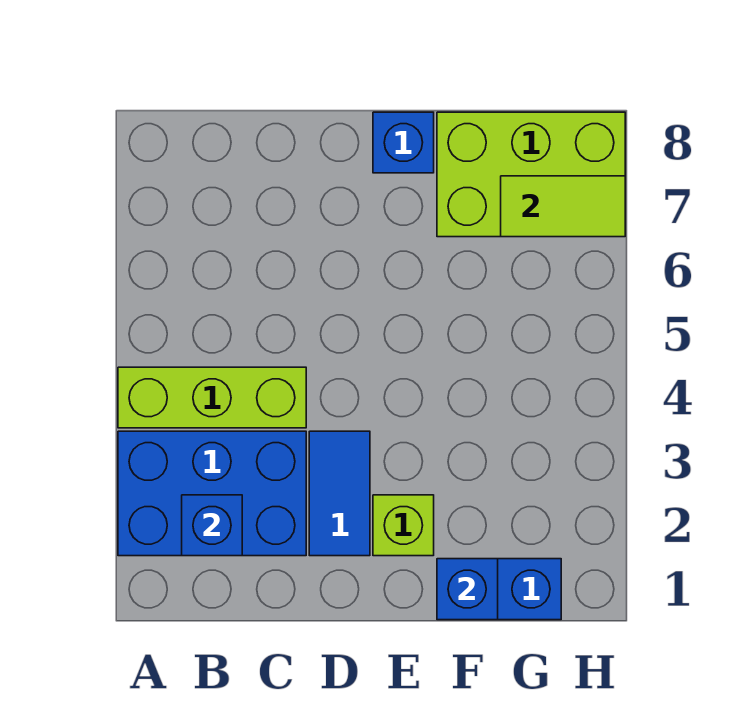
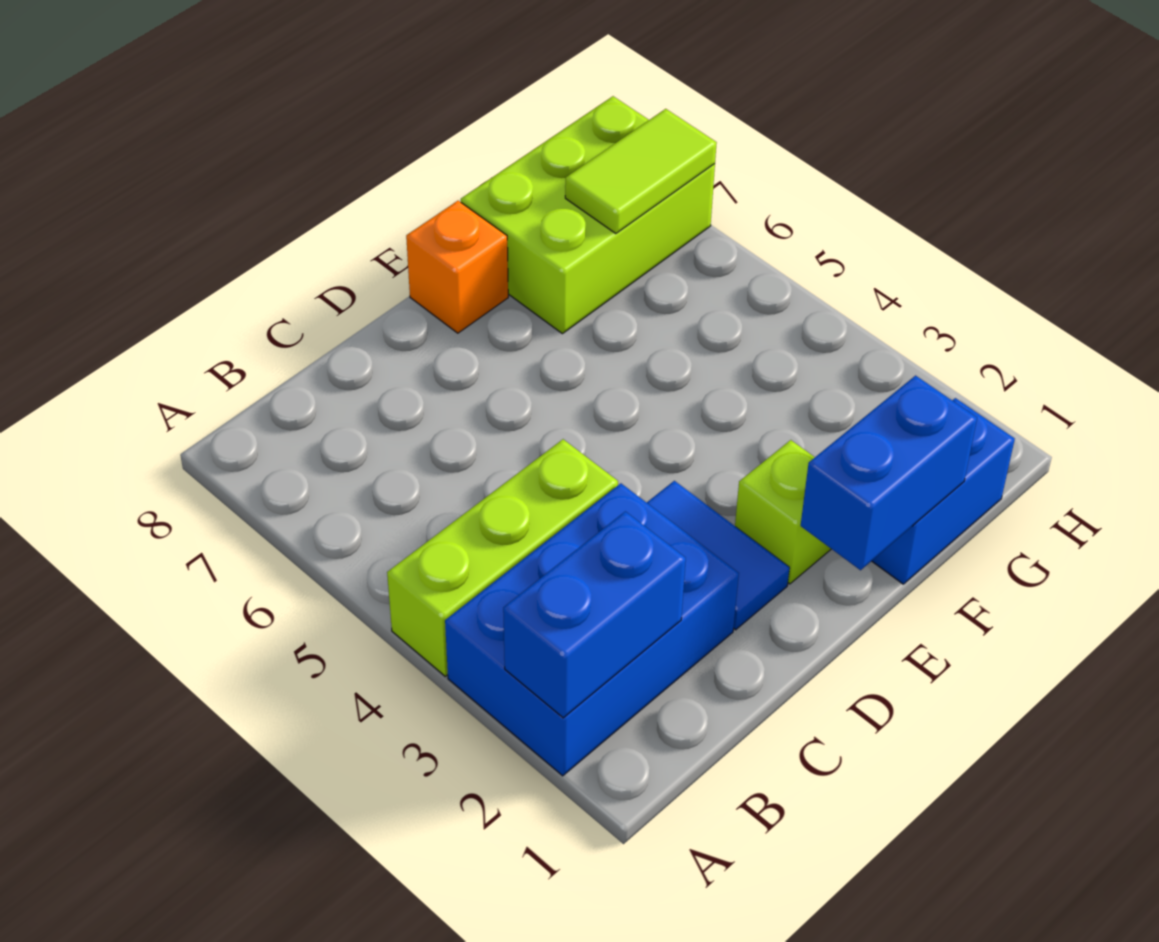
blue brick B2 level 2 -> blue brick A2:B2 level 2
blue brick E8 level 1 -> orange brick E8 level 1
blue brick F1 level 2 -> blue brick E1:F1 level 2

